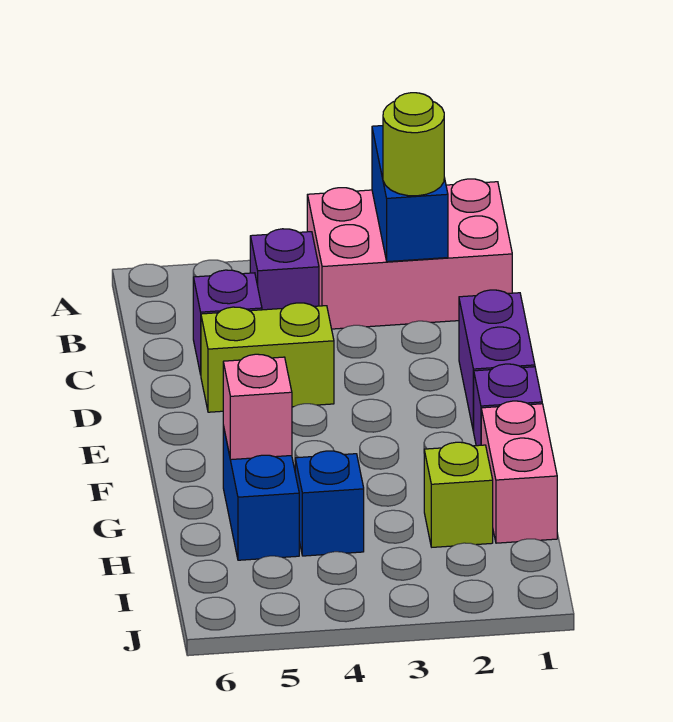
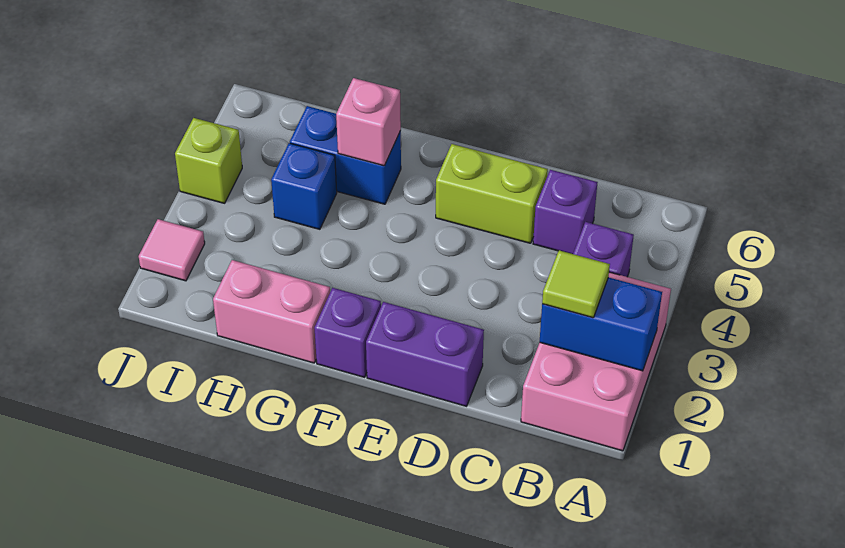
lime round brick B2 level 3 -> lime tile B2 level 3
lime brick D4:D5 level 1 -> lime brick D5:E5 level 1
lime brick H2 level 1 -> lime brick J4 level 1
none -> pink tile J2 level 1

